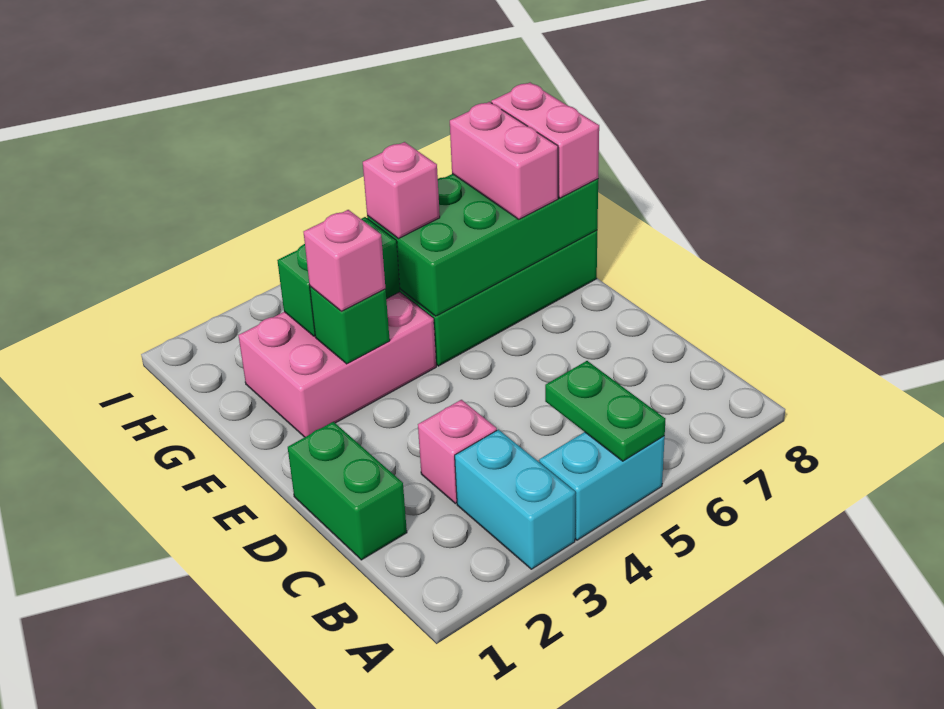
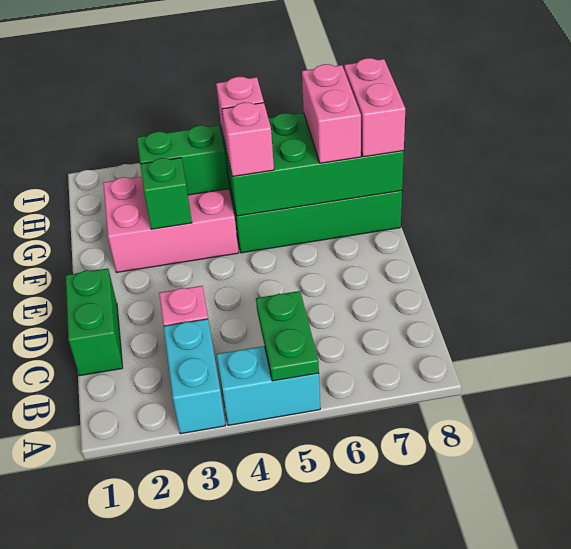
pink brick F3 level 3 -> pink brick F5 level 3

